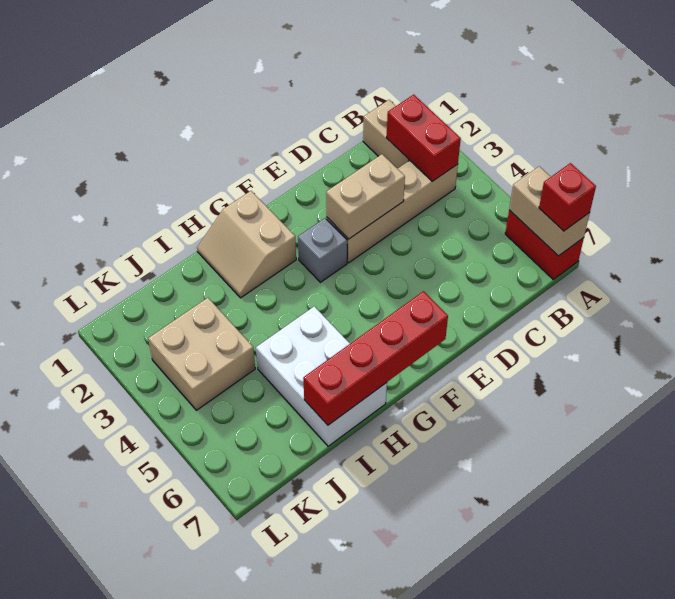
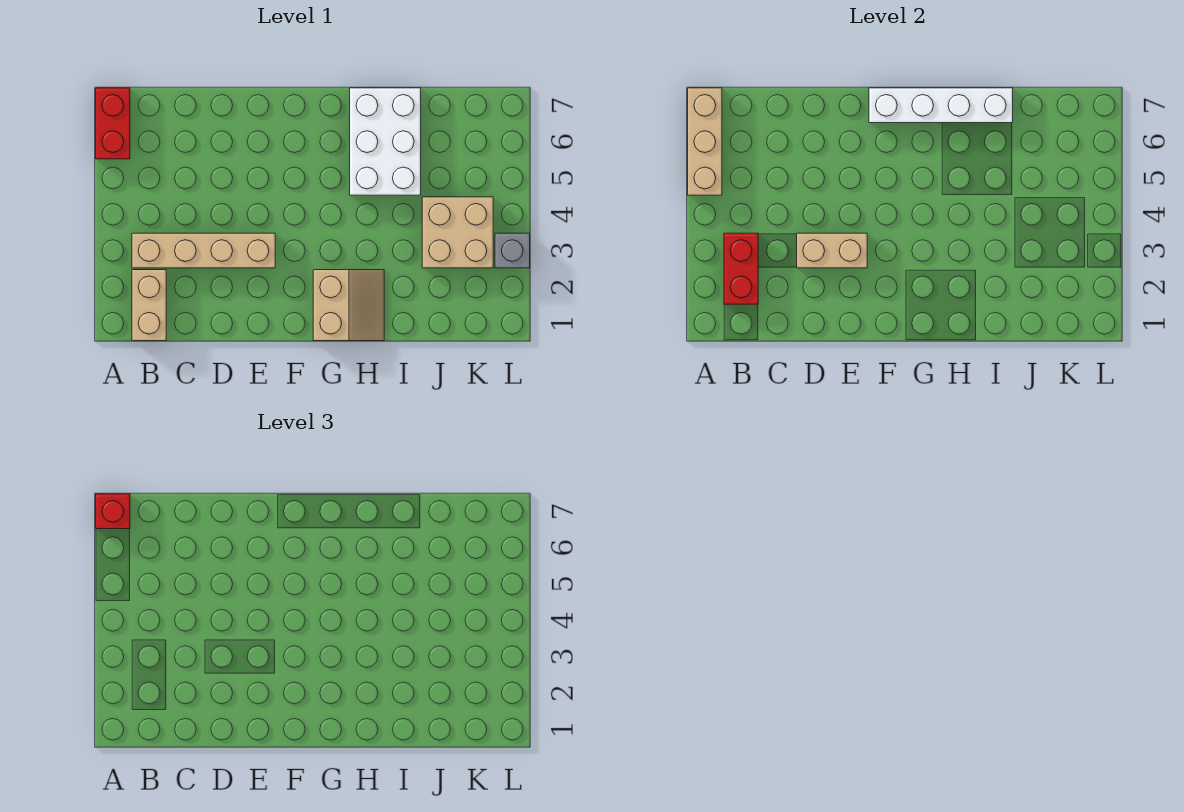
tan brick A6:A7 level 2 -> tan brick A5:A7 level 2
grey brick F3 level 1 -> grey brick L3 level 1
red brick F7:I7 level 2 -> white brick F7:I7 level 2

